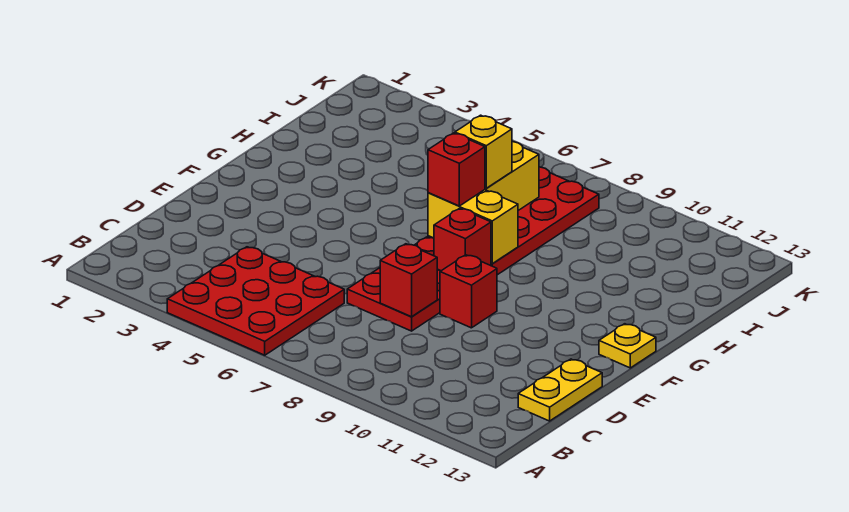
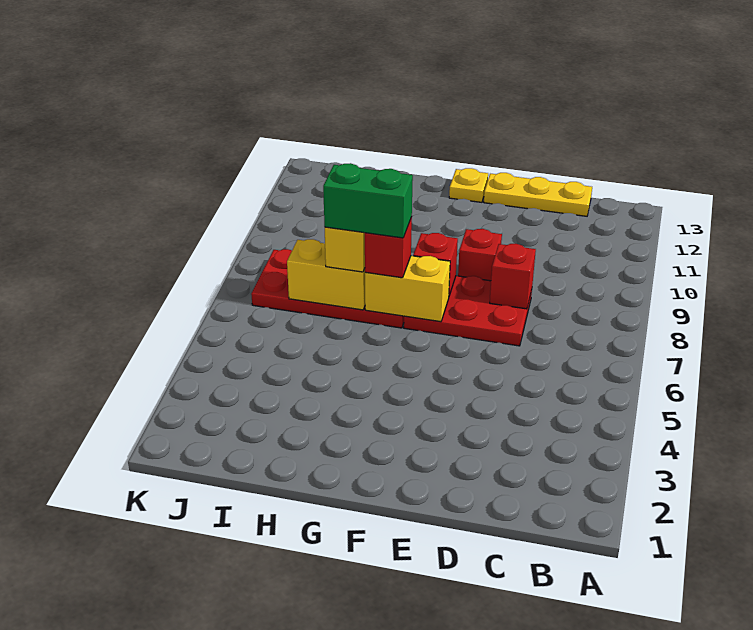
red plate A4:C6 level 1 -> none
yellow plate C13:D13 level 1 -> yellow plate C13:E13 level 1
yellow brick G7:G8 level 2 -> yellow brick F7:G7 level 2
none -> green brick G7:H7 level 4

